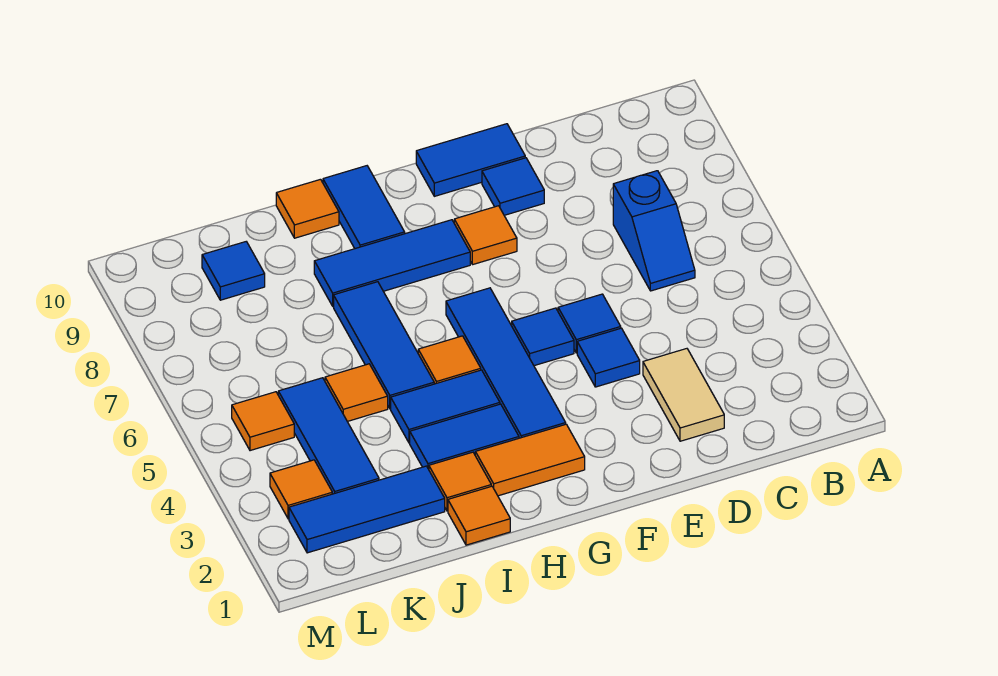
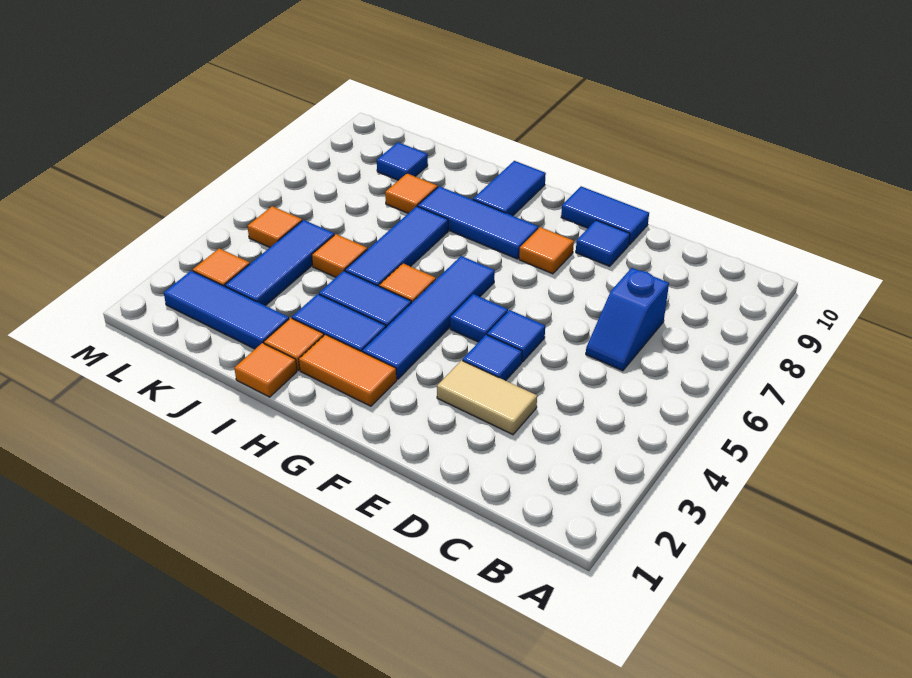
tan tile D2:D3 level 1 -> tan tile D3:E3 level 1
orange tile I10 level 1 -> orange tile J8 level 1

